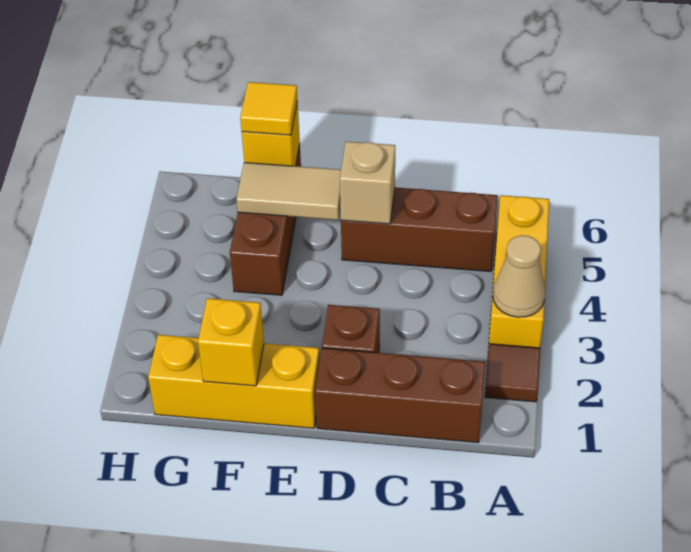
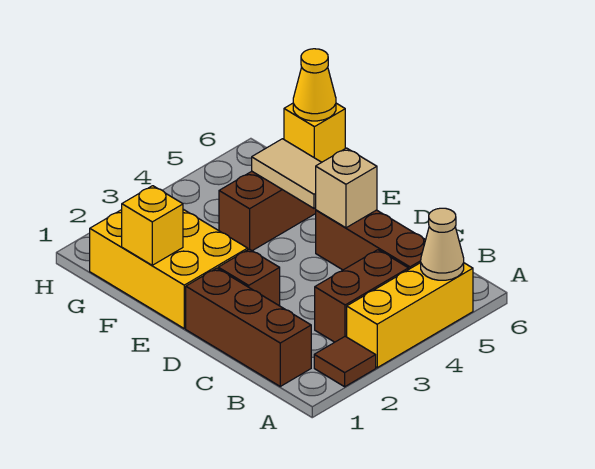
tan cone A3 level 2 -> tan cone A5 level 2
none -> brown brick B3:B4 level 1
yellow brick E1:G1 level 1 -> yellow brick E1:G2 level 1
yellow tile F6 level 3 -> yellow cone F6 level 3

